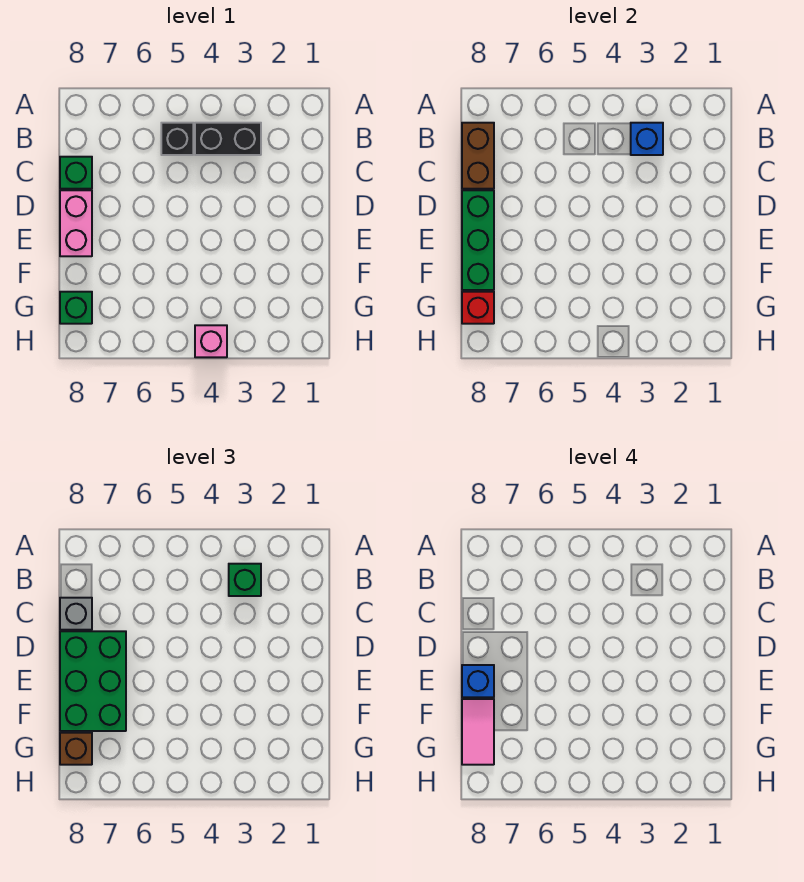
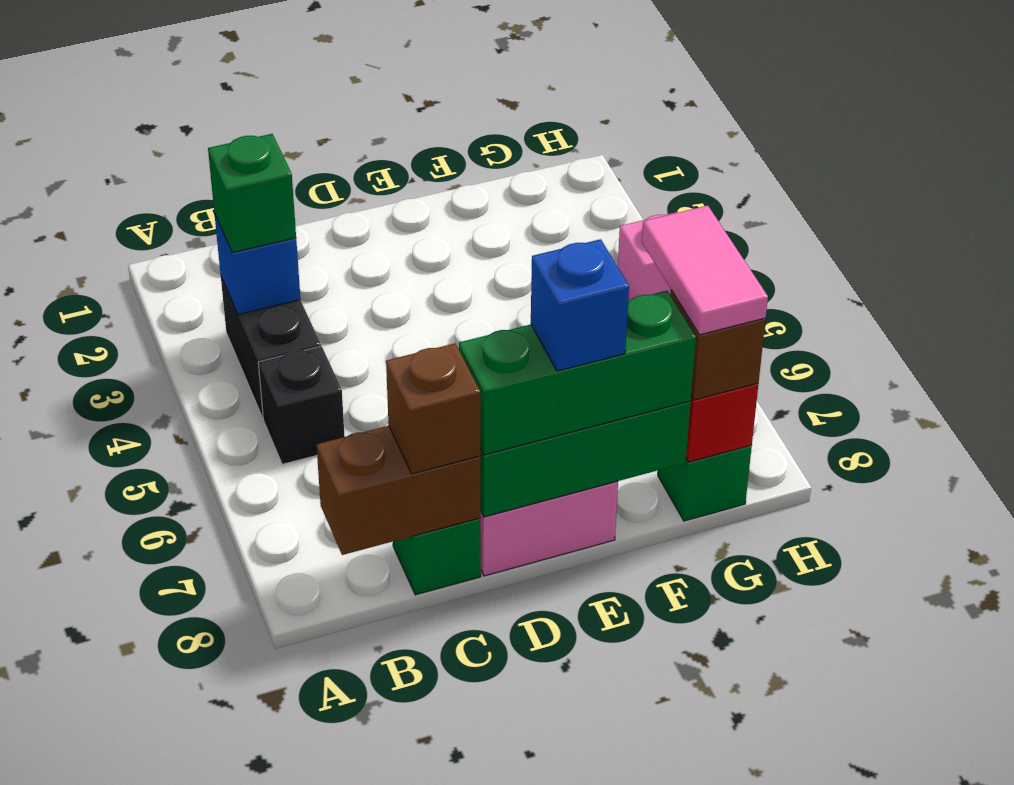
grey brick C8 level 3 -> brown brick C8 level 3
green brick D7:F8 level 3 -> green brick D8:F8 level 3
pink tile F8:G8 level 4 -> pink tile G7:G8 level 4

